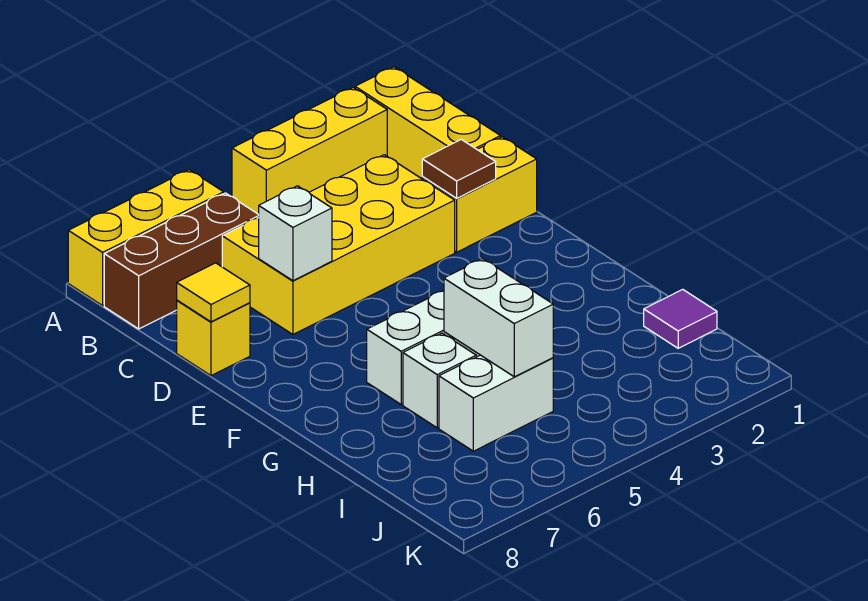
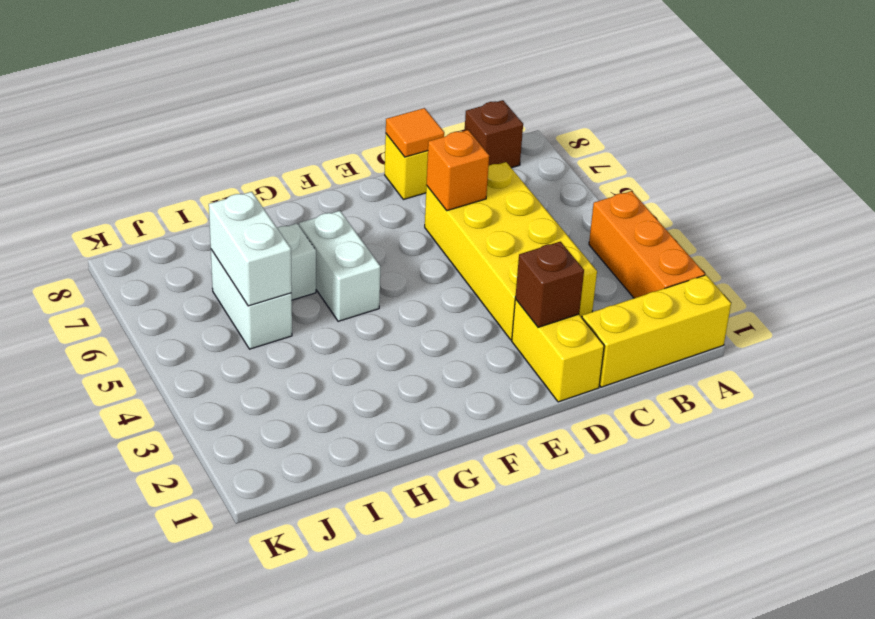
yellow brick A2:A4 level 1 -> orange brick A2:A4 level 1
yellow brick A6:A8 level 1 -> none
brown brick B6:B8 level 1 -> brown brick B8 level 1
brown tile D2 level 2 -> brown brick D2 level 2
white brick D6 level 2 -> orange brick D6 level 2
yellow tile D8 level 2 -> orange tile D8 level 2
white brick H5:I5 level 2 -> white brick I5:I6 level 2
purple tile I1 level 1 -> none

